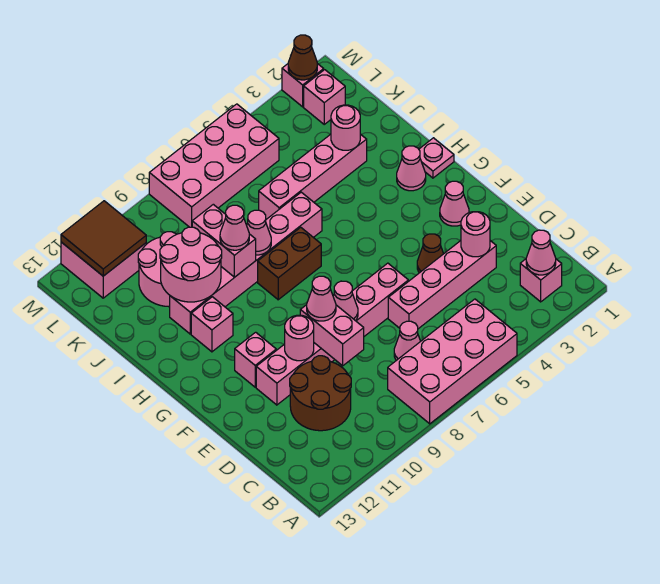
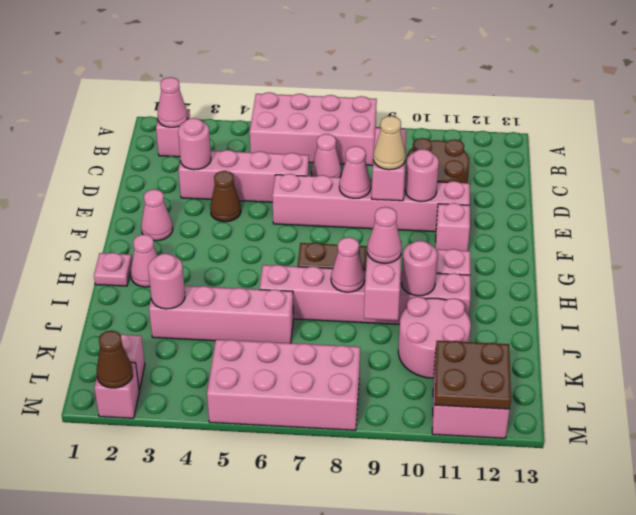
pink cone E9 level 3 -> tan cone E9 level 3
pink round brick I10:J11 level 2 -> pink round brick I10 level 2
brown tile L11:M12 level 2 -> brown plate L11:M12 level 2

